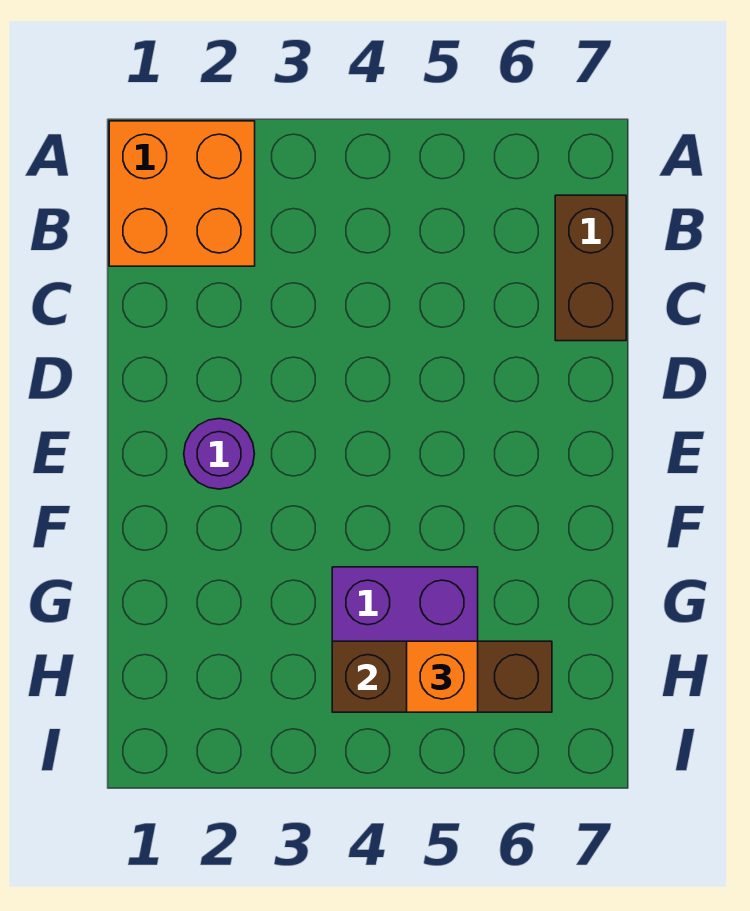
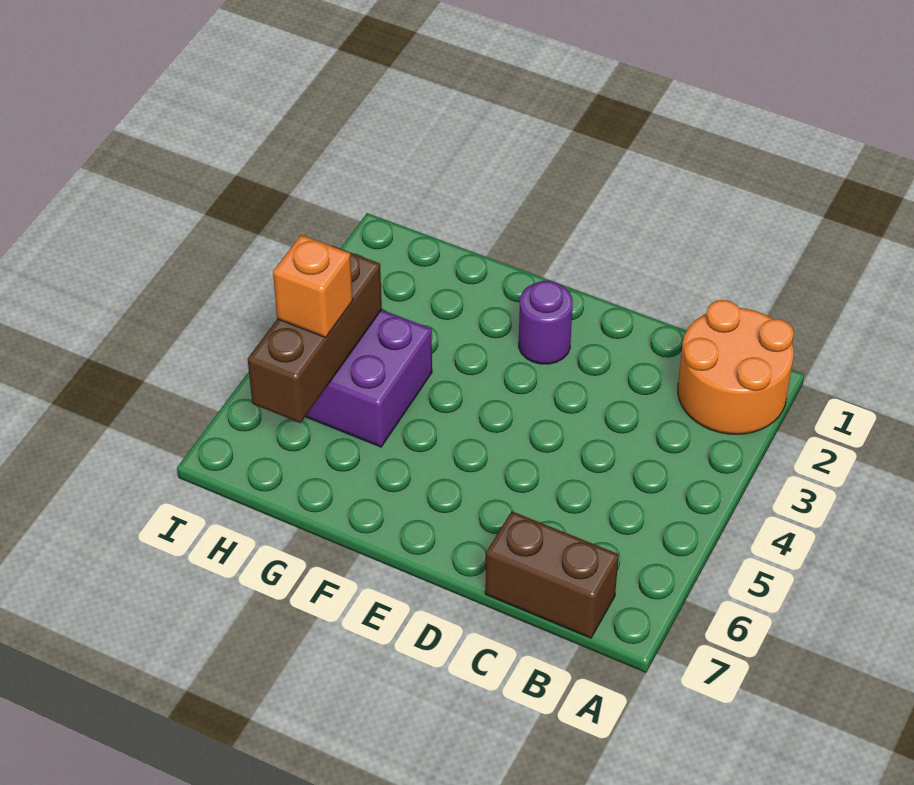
orange brick A1:B2 level 1 -> orange round brick A1:B2 level 1

